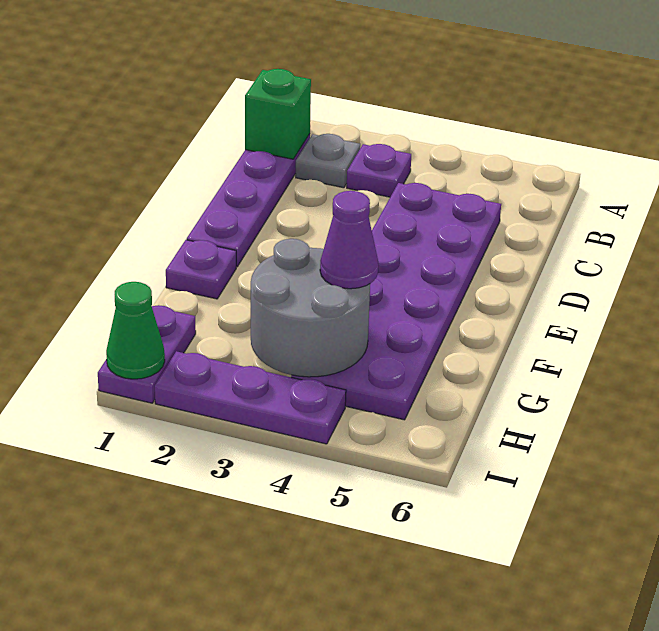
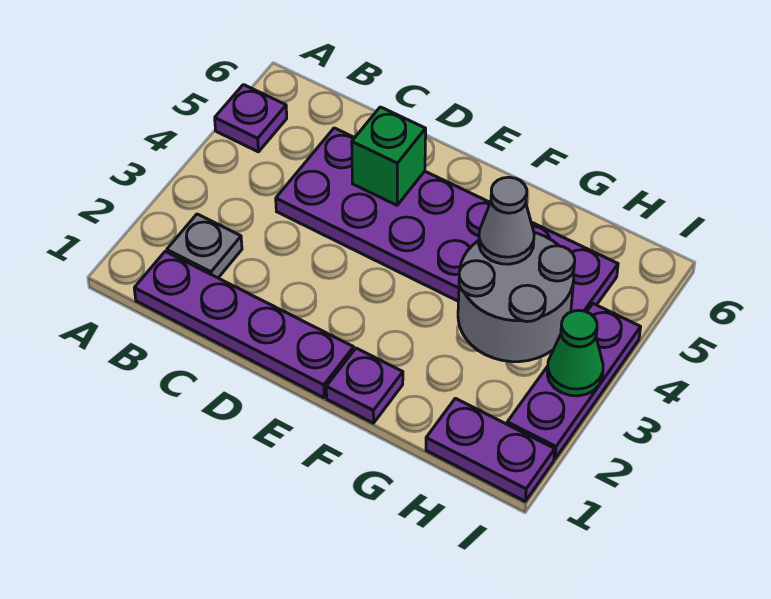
green brick B1 level 2 -> green brick D5 level 2
purple plate B3 level 1 -> purple plate A5 level 1
purple cone G4 level 3 -> grey cone G4 level 3
green cone I1 level 2 -> green cone I3 level 2

